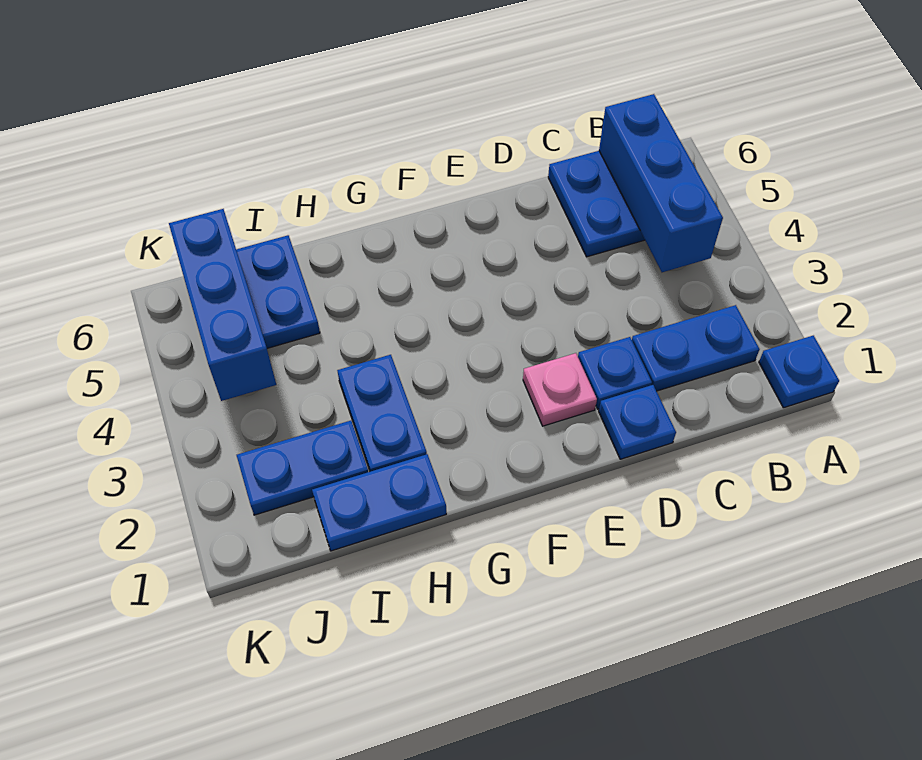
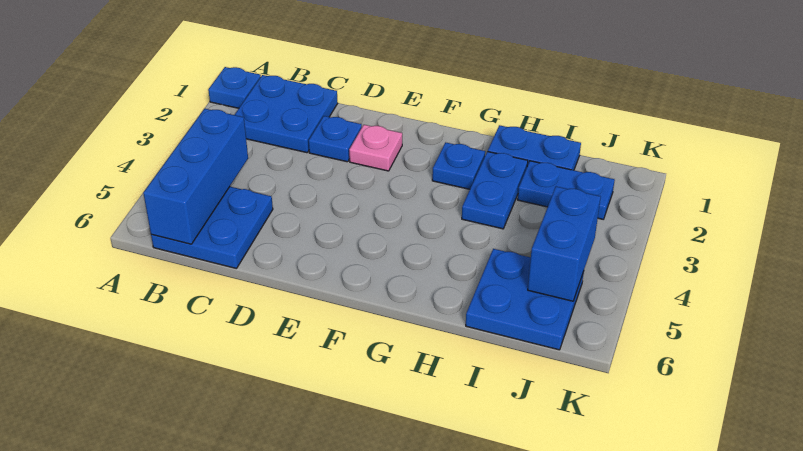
blue plate B2:C2 level 1 -> blue plate B1:C2 level 1
blue plate D1 level 1 -> blue plate G2 level 1
blue brick J4:J6 level 2 -> blue brick J4:J5 level 2

